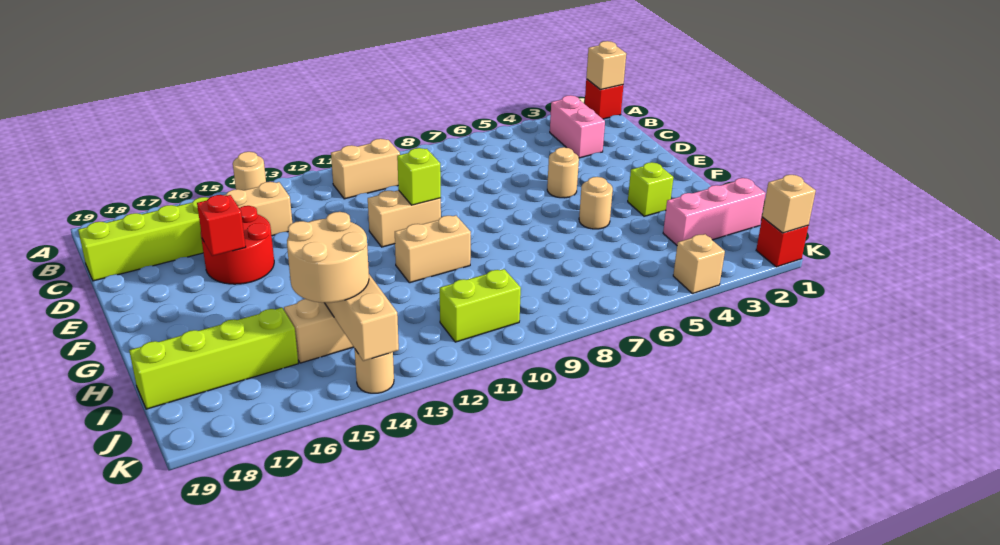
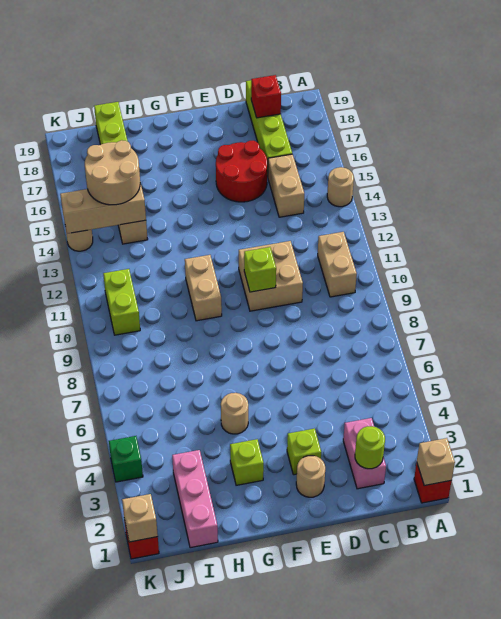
pink brick B3:C3 level 1 -> pink brick C2:C3 level 1
none -> lime round brick C2 level 2
none -> lime brick E3 level 1
tan round brick E5 level 1 -> tan round brick E2 level 1
tan brick E10:E11 level 1 -> tan brick D10:E11 level 1
red brick E16 level 2 -> red brick C18 level 2
tan brick K4 level 1 -> green brick K4 level 1

